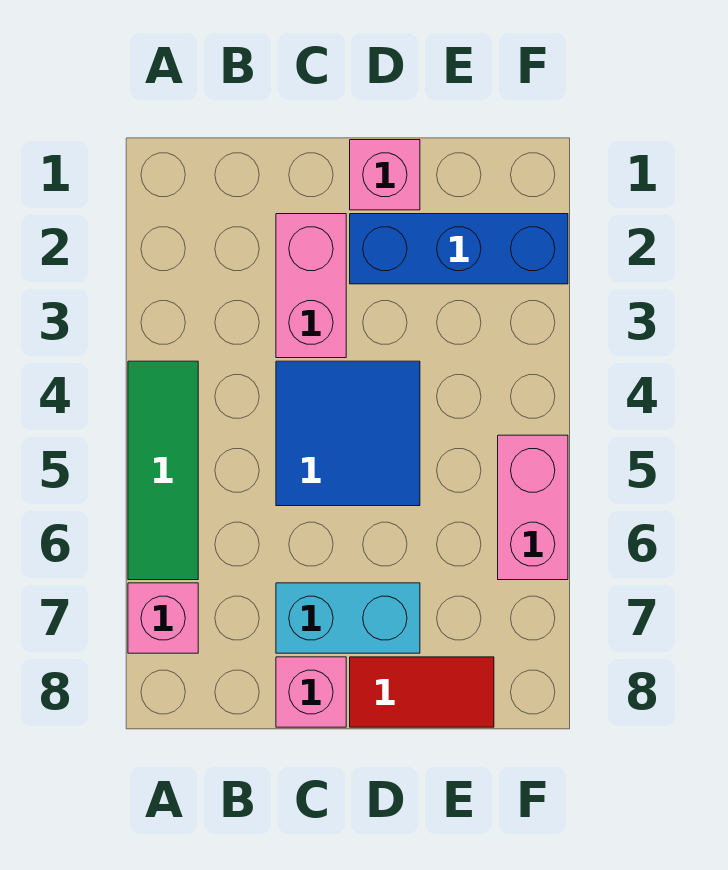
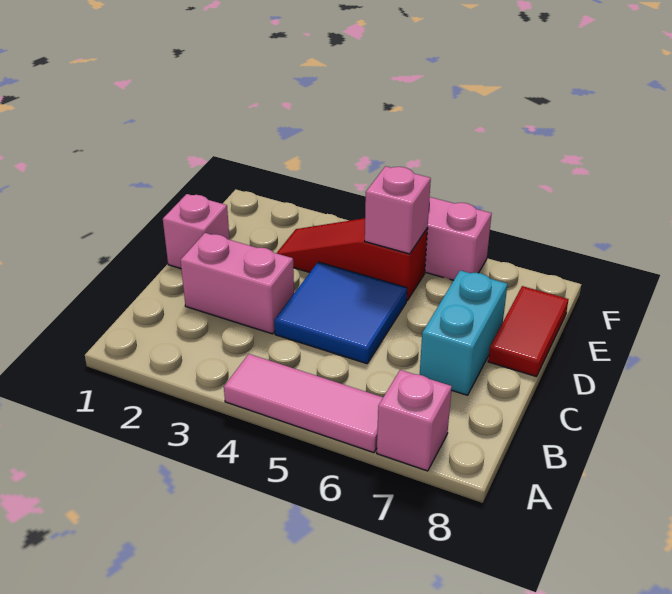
green tile A4:A6 level 1 -> pink tile A4:A6 level 1
pink brick C8 level 1 -> pink brick E5 level 2
blue brick D2:F2 level 1 -> none
none -> red slope E3:E5 level 1 top 5

